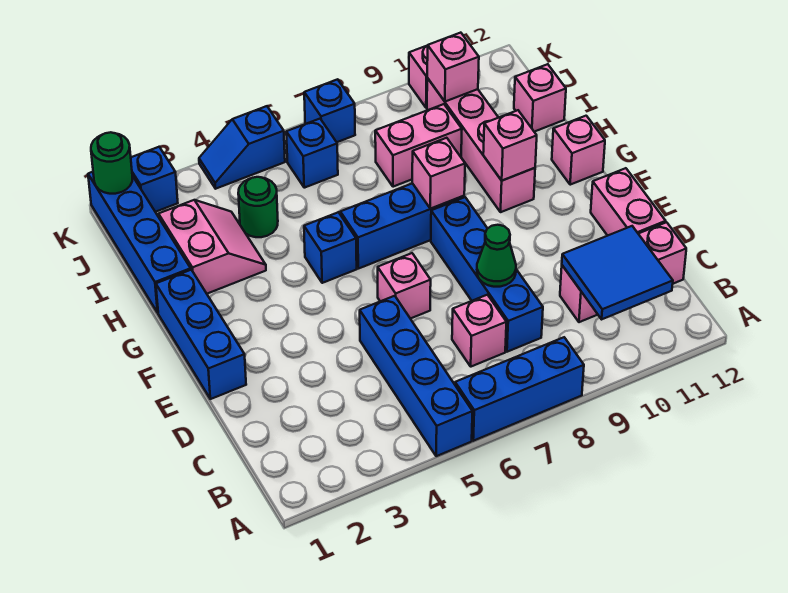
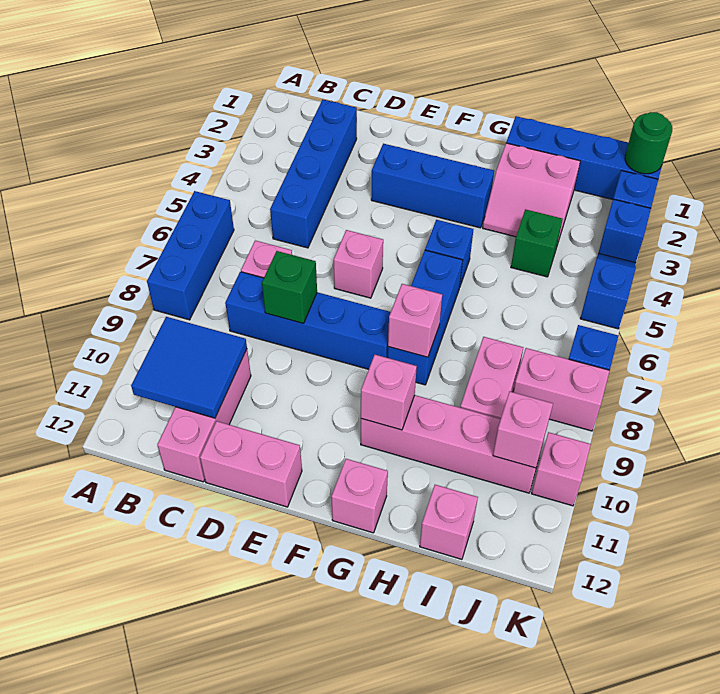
blue brick A5:D5 level 1 -> blue brick C2:C5 level 1
green cone D8 level 2 -> green brick D8 level 2
blue brick E1:G1 level 1 -> blue brick E3:G3 level 1
green round brick I4 level 1 -> green brick I4 level 1
blue brick J6 level 1 -> blue brick K3 level 1
none -> pink brick J8:K8 level 1

